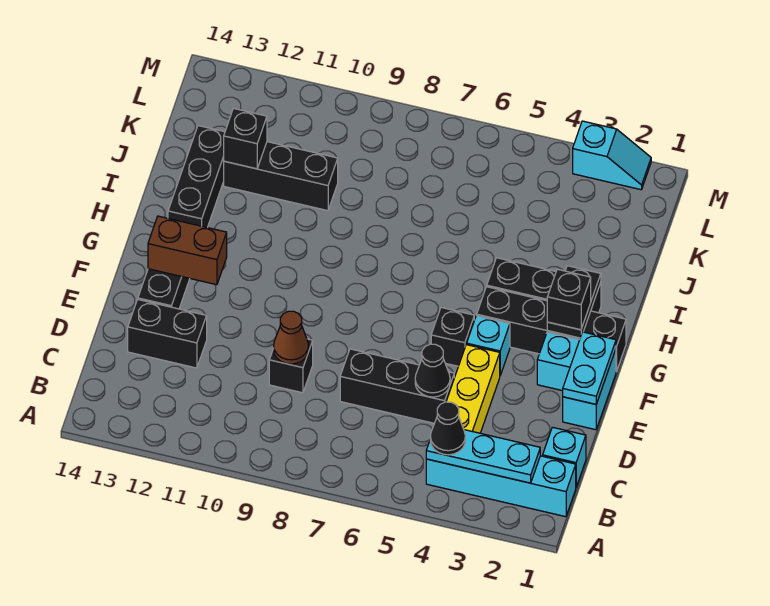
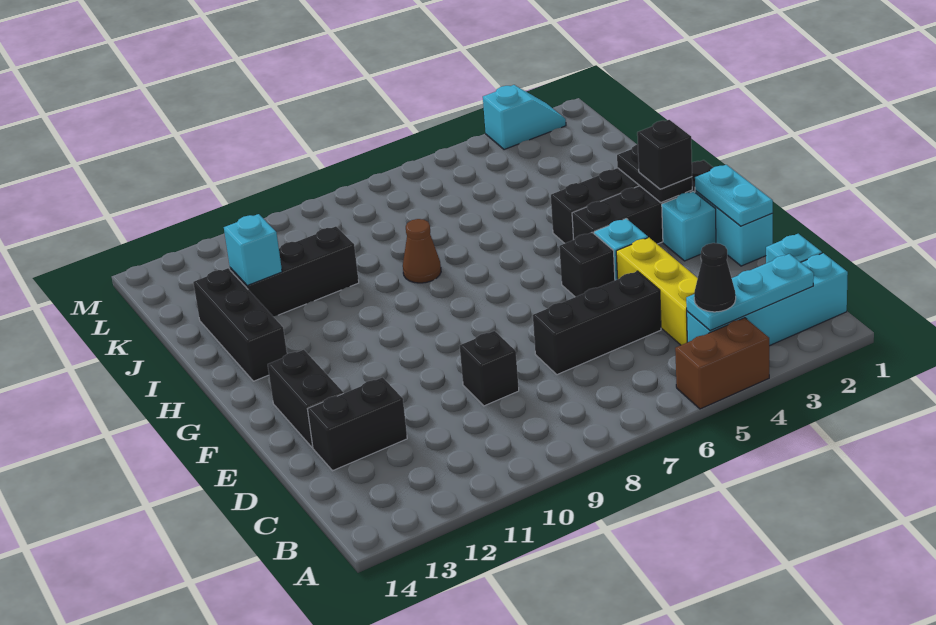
black cone D5 level 2 -> none
brown cone D9 level 2 -> brown cone I8 level 1
brown brick F12:F13 level 2 -> brown brick A4:A5 level 1
black brick J12 level 2 -> cyan brick J12 level 2

